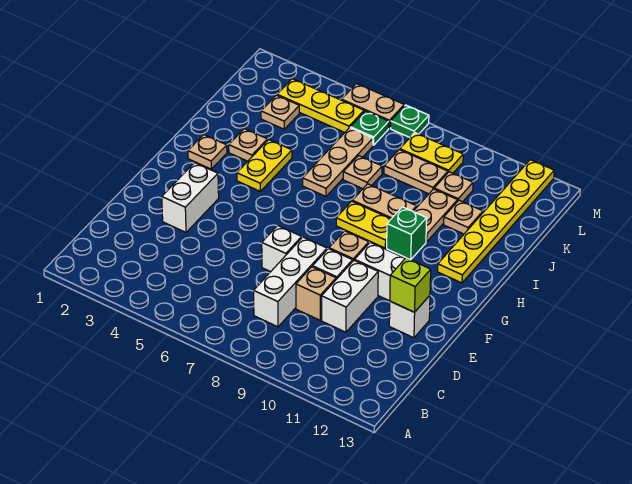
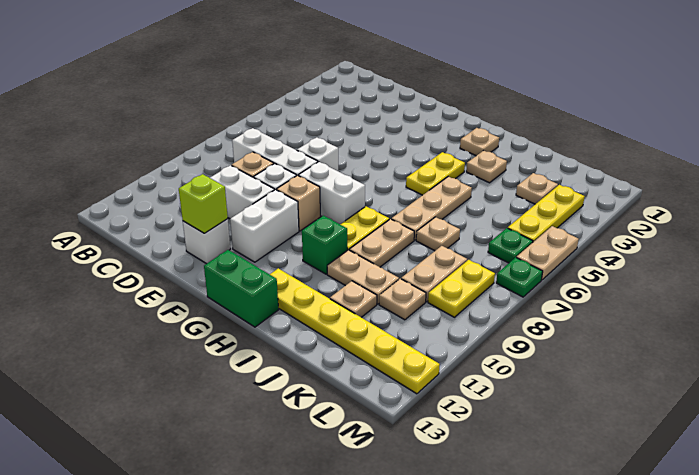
white brick E3:F3 level 1 -> white brick F8:G8 level 1
none -> green brick G13:H13 level 1
yellow plate H4:I4 level 1 -> yellow plate H4:H5 level 1
tan plate I6:K6 level 1 -> tan plate I5:I7 level 1

